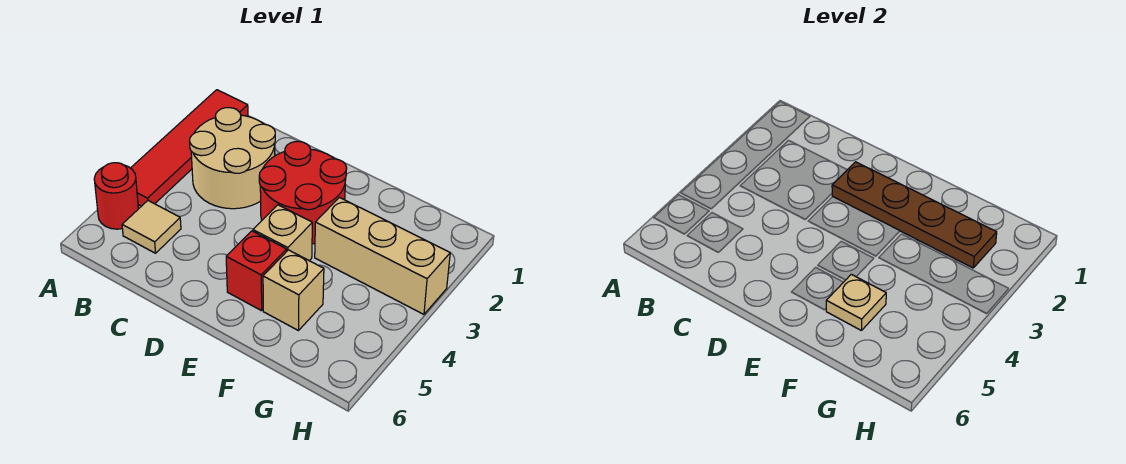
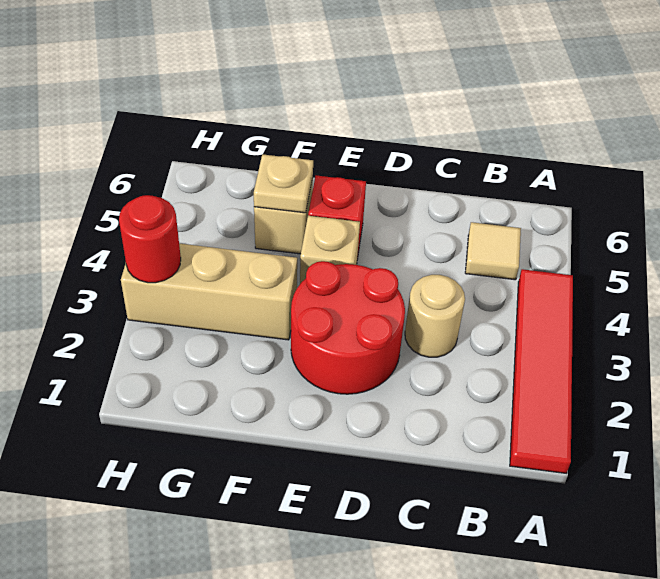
red round brick A5 level 1 -> red round brick H3 level 2
tan round brick B2:C3 level 1 -> tan round brick C3 level 1
brown plate D2:G2 level 2 -> none

